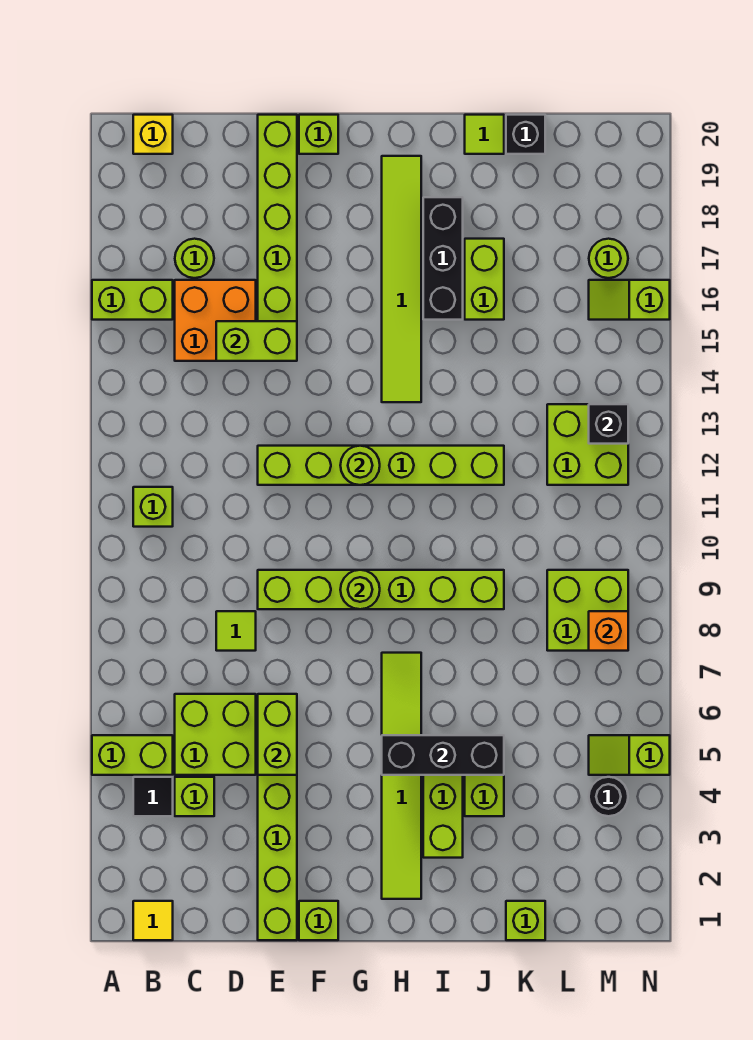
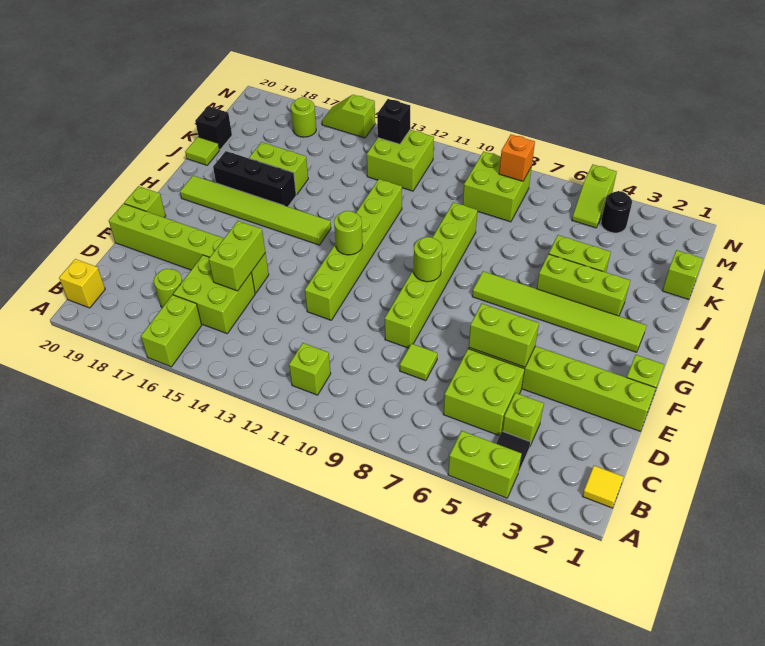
lime brick A5:B5 level 1 -> lime brick A4:A5 level 1
orange brick C15:D16 level 1 -> lime brick C15:D16 level 1
black brick H5:J5 level 2 -> none
lime slope M16:N16 level 1 top N -> lime slope N15:N16 level 1 top 15

